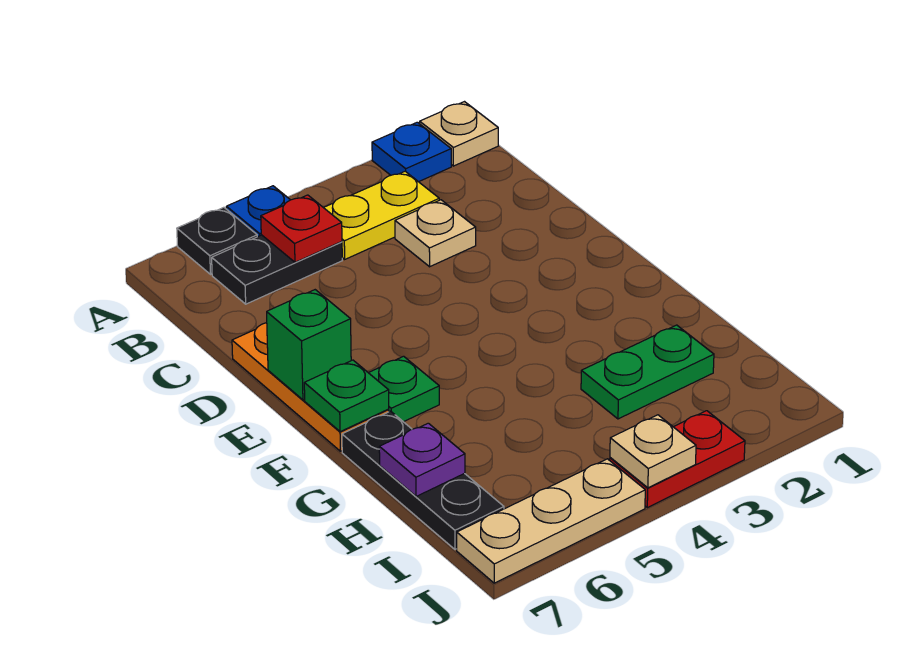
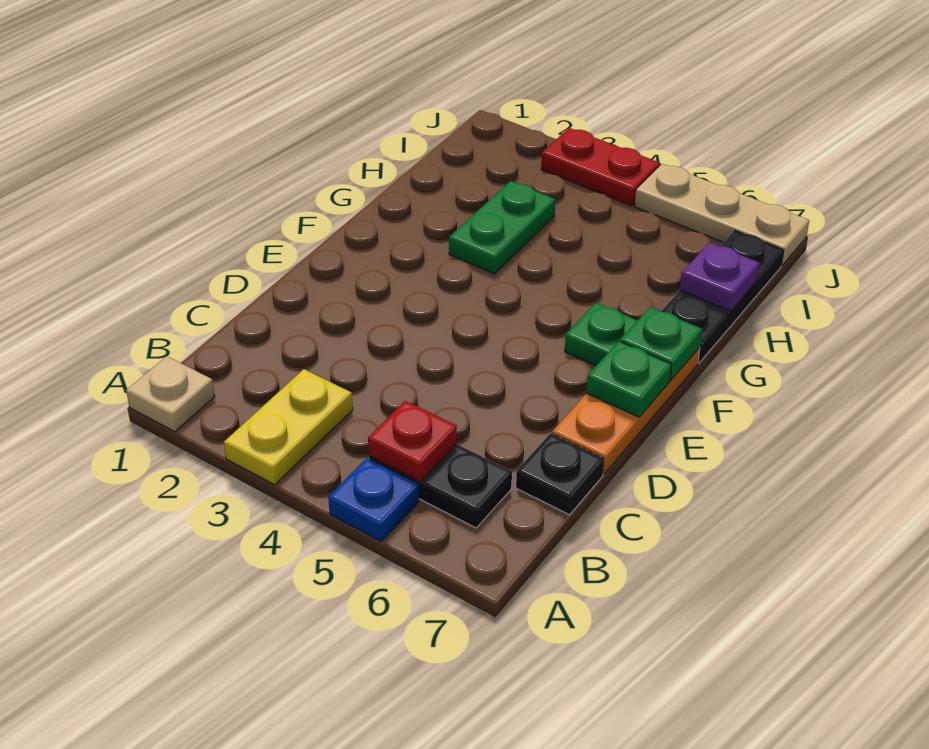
blue plate A2 level 1 -> none
black plate A6 level 1 -> black plate C7 level 1
yellow plate B3:B4 level 1 -> yellow plate A3:B3 level 1
tan plate C3 level 1 -> none
green brick E7 level 2 -> green plate E7 level 2
green plate H2:H3 level 1 -> green plate G3:H3 level 1
tan plate J4 level 2 -> none

